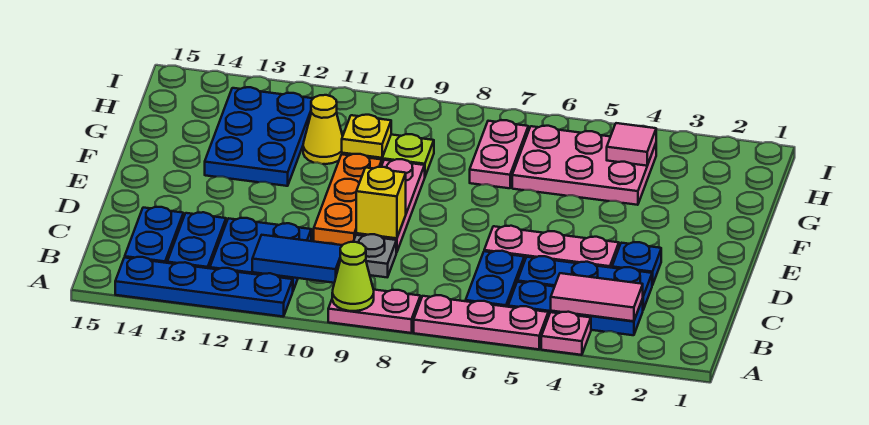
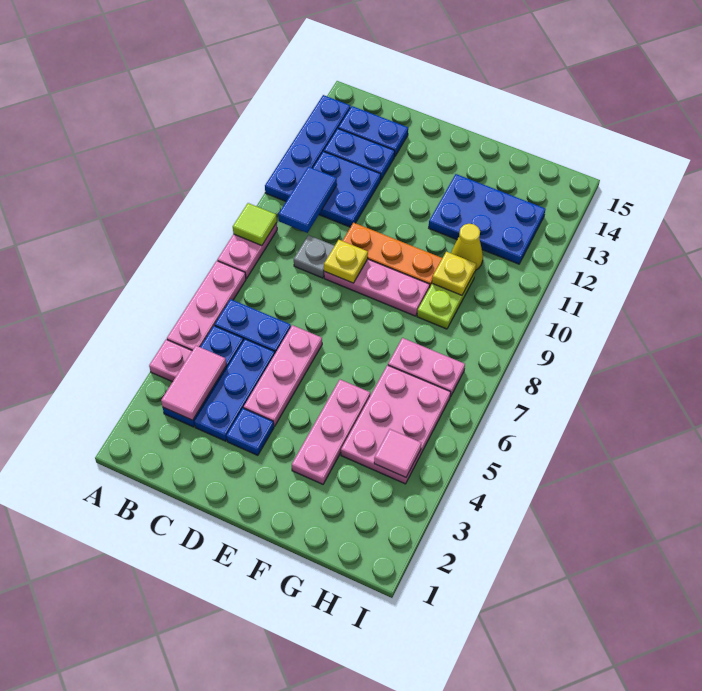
lime cone A9 level 2 -> lime tile A9 level 2
yellow brick D9 level 2 -> yellow plate D9 level 2
none -> pink plate F3:F5 level 1

